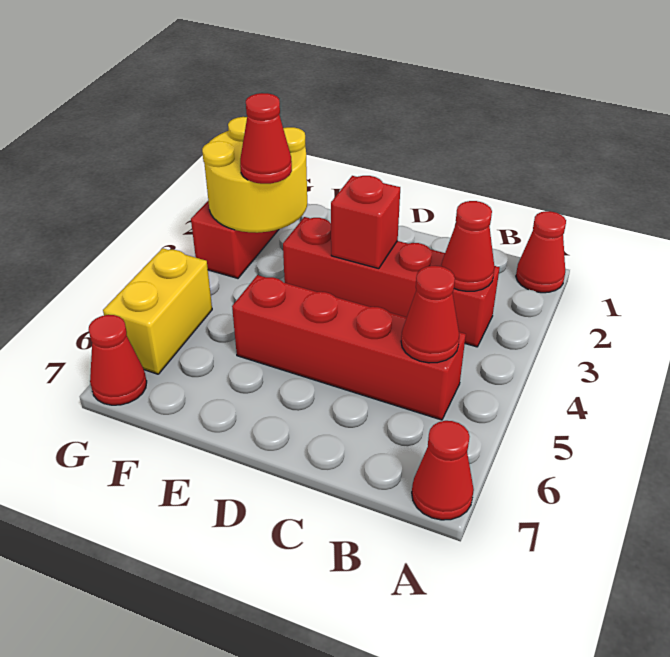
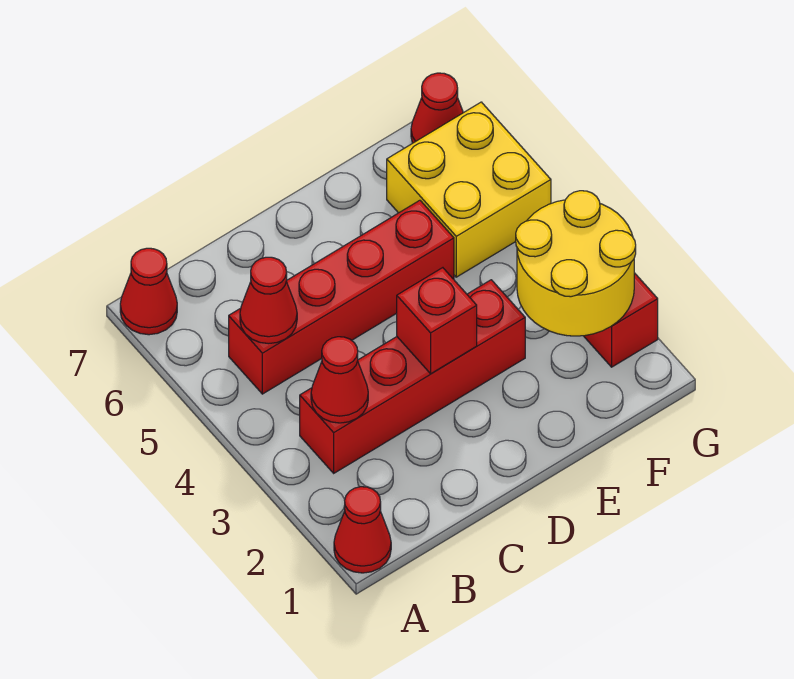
red cone F3 level 3 -> none
yellow brick G5:G6 level 1 -> yellow brick F5:G6 level 1

